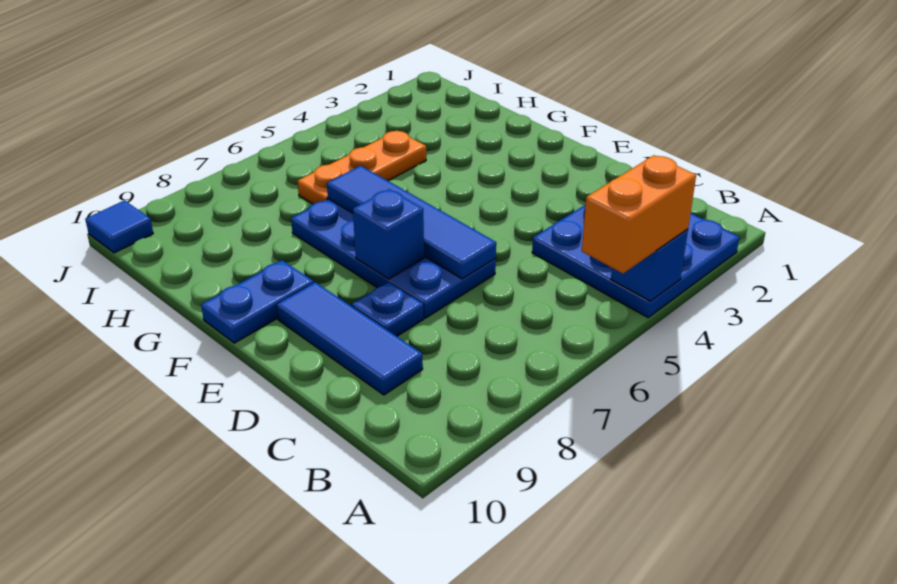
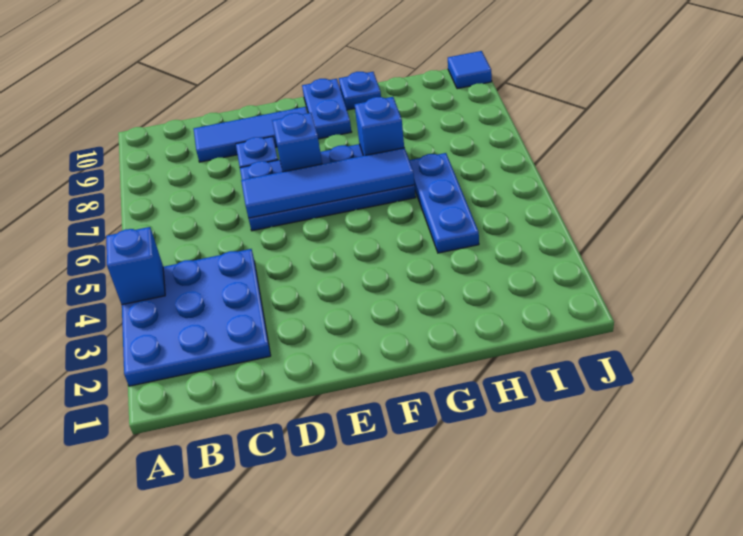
orange brick A4:A5 level 3 -> none
none -> blue brick G7 level 2
none -> blue plate G10 level 1
orange plate H4:H6 level 1 -> blue plate H4:H6 level 1

